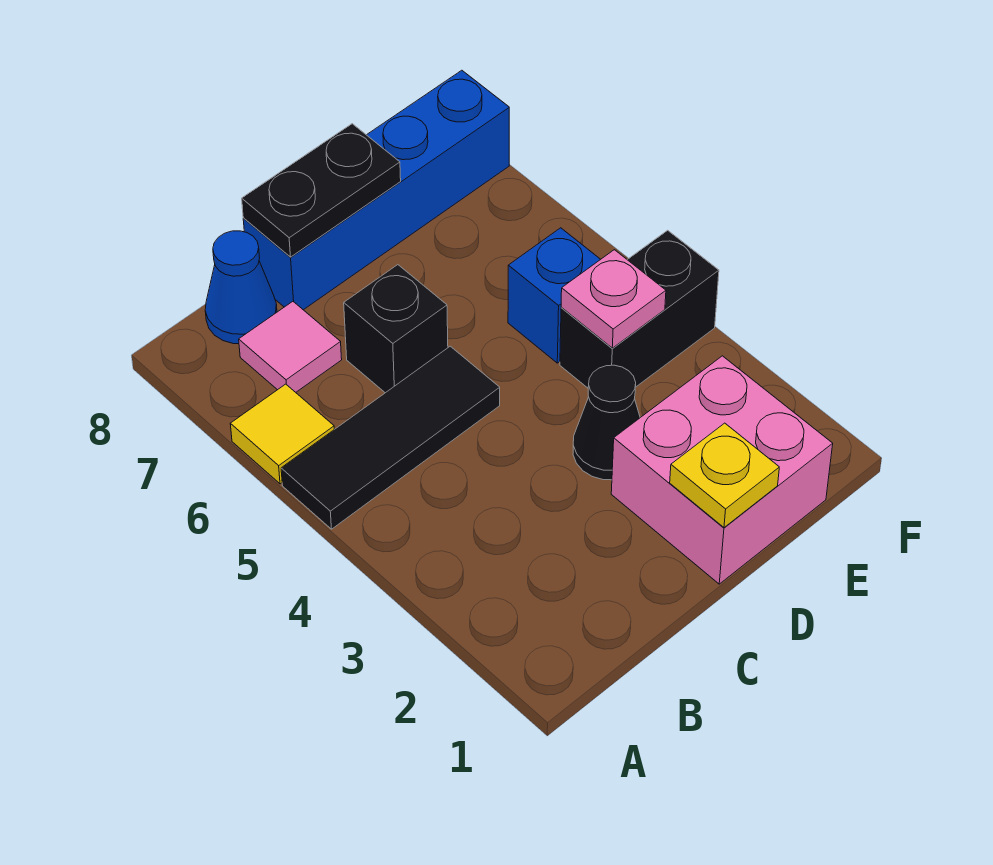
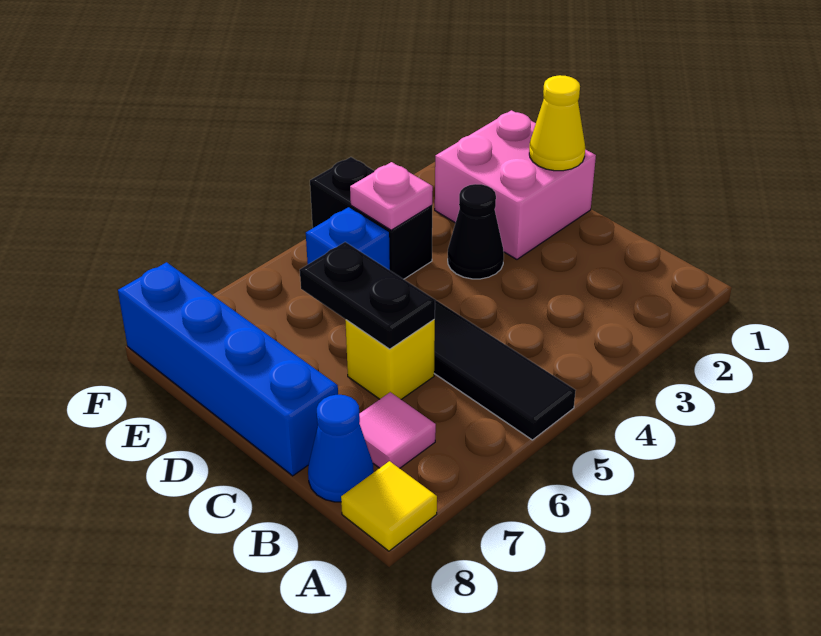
yellow tile A6 level 1 -> yellow tile A8 level 1
black brick C6 level 1 -> yellow brick C6 level 1
black plate C8:D8 level 2 -> black plate C6:D6 level 2
yellow plate D1 level 2 -> yellow cone D1 level 2

